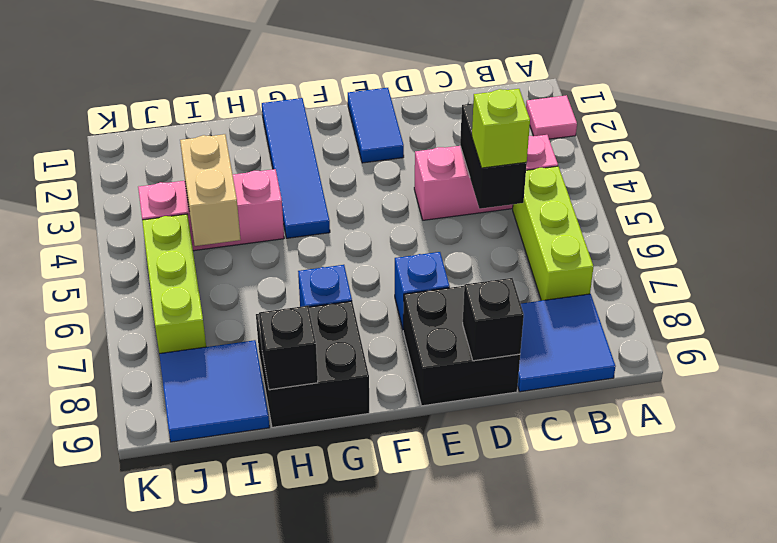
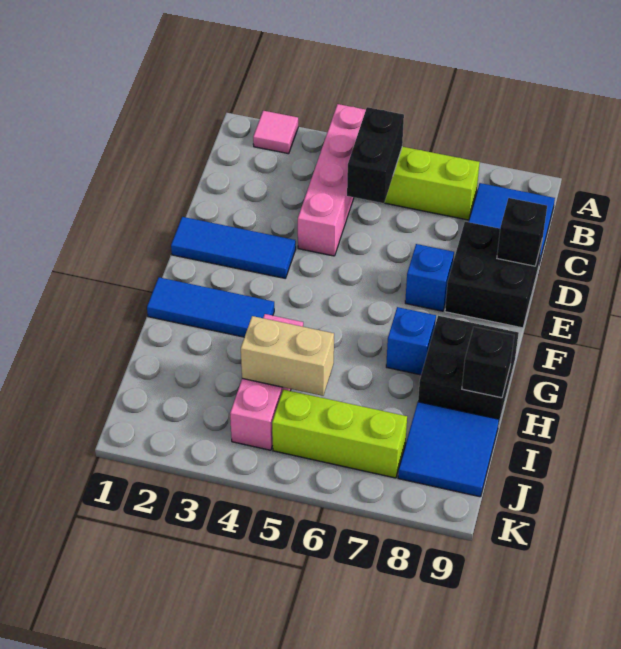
pink brick B4:D4 level 1 -> pink brick A4:D4 level 1
black brick C4:C5 level 2 -> black brick B5:C5 level 2
lime brick C5 level 3 -> none
blue tile E1:E2 level 1 -> blue tile E1:E3 level 1
blue tile G1:G4 level 1 -> blue tile G1:G3 level 1

